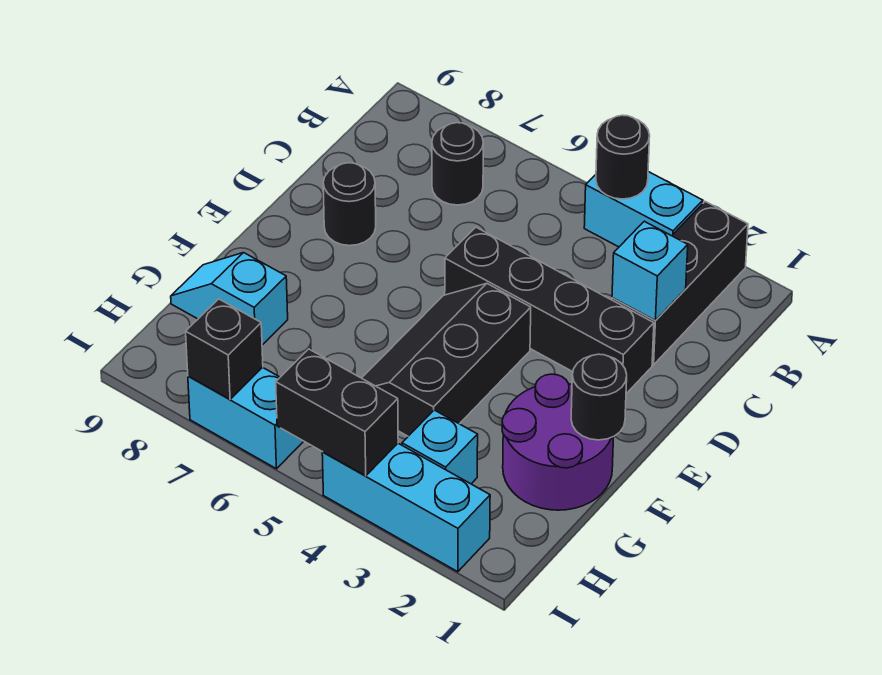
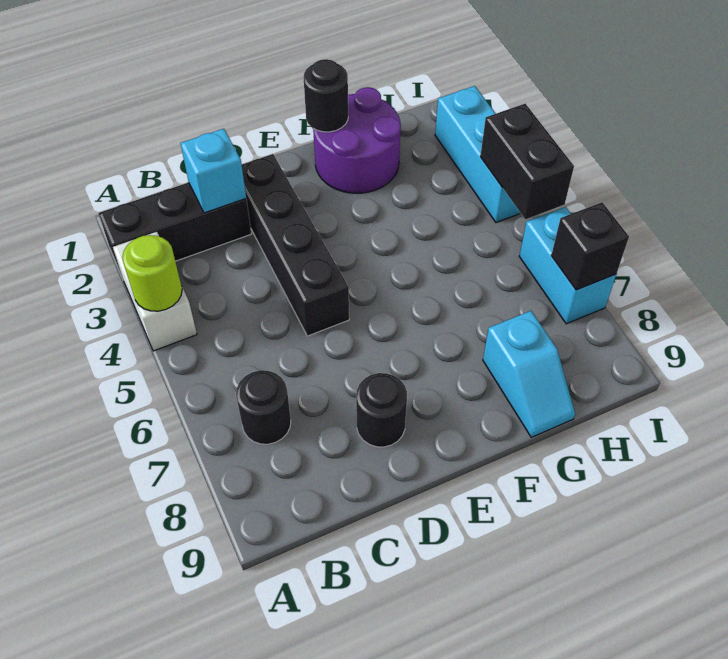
cyan brick A3:A4 level 1 -> white brick A3:A4 level 1
black round brick A4 level 2 -> lime round brick A4 level 2
black slope E4:G5 level 1 top 4 -> none
cyan brick H3 level 1 -> none

